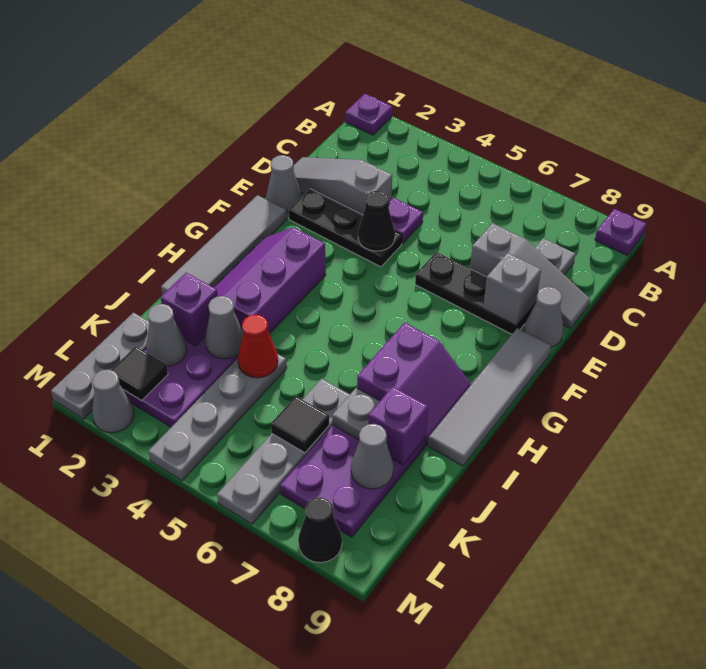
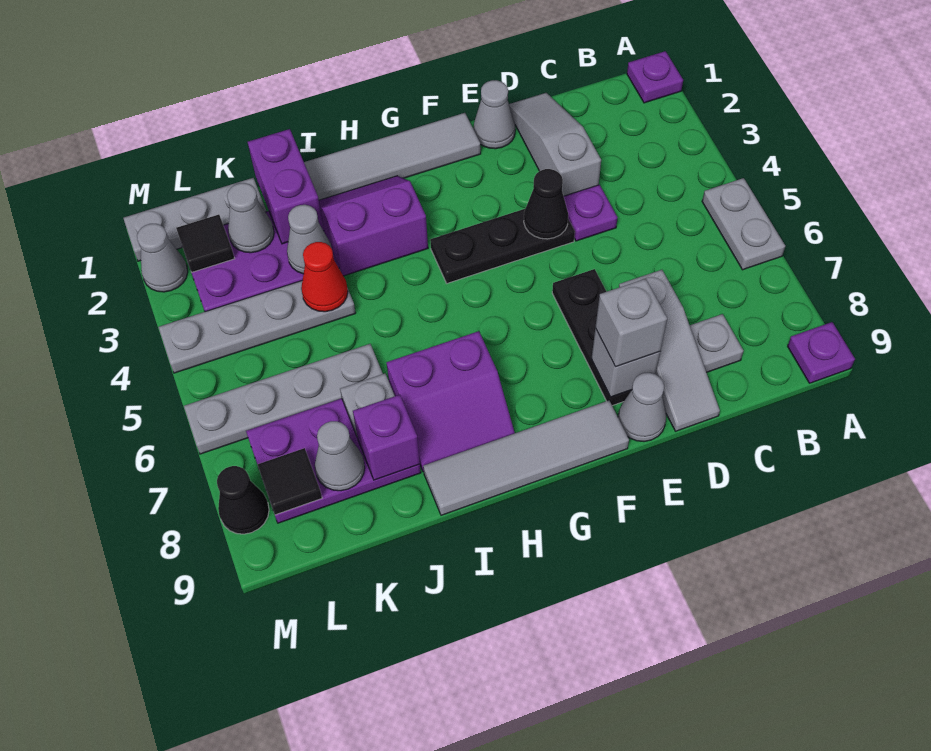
none -> grey plate A5:A6 level 1
black plate E2:E4 level 1 -> black plate E4:G4 level 1
none -> grey brick E8 level 3
purple slope G2:I3 level 1 top 3 -> purple slope H2:I3 level 1 top 3
purple brick J2 level 2 -> purple brick J1:J2 level 2
black tile K6 level 2 -> black tile L8 level 2

